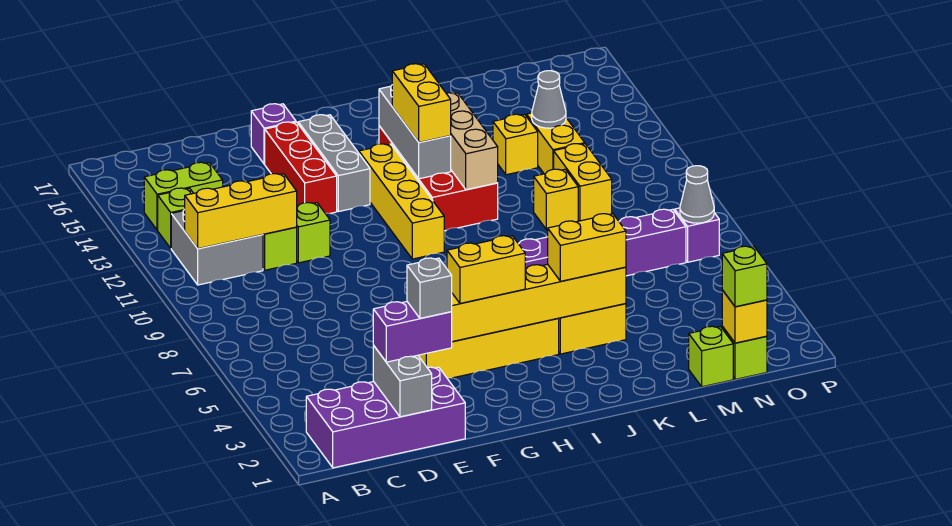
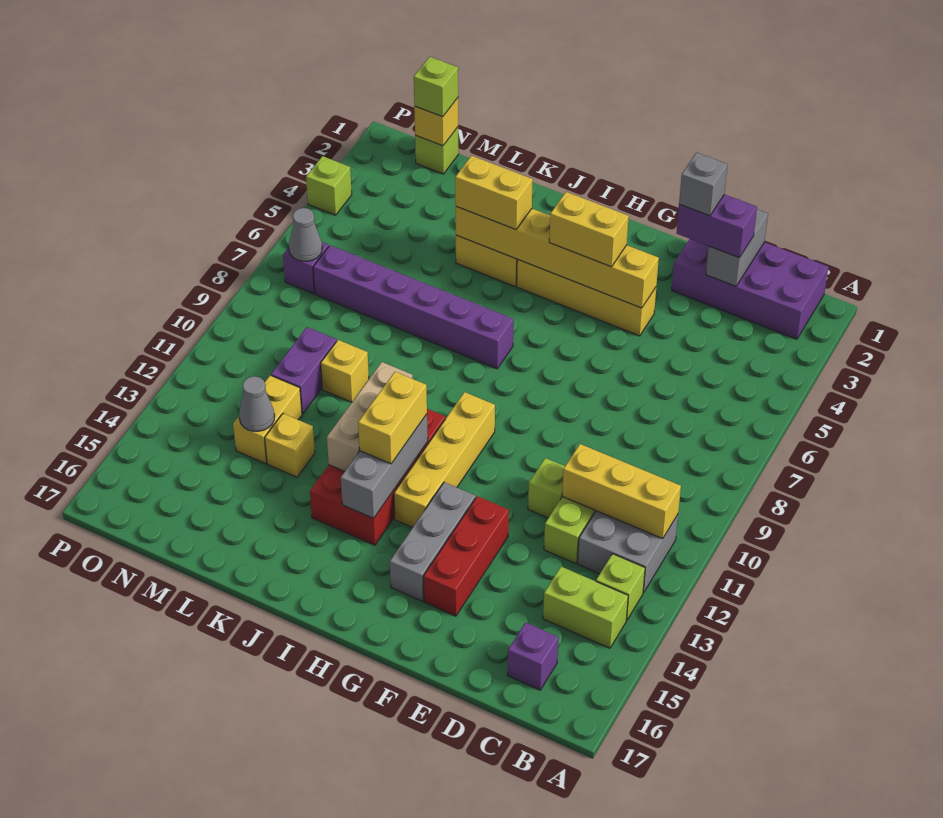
purple brick F16 level 1 -> purple brick C16 level 1
lime brick M1 level 1 -> lime brick P4 level 1
yellow brick M10:M11 level 1 -> purple brick M10:M11 level 1

